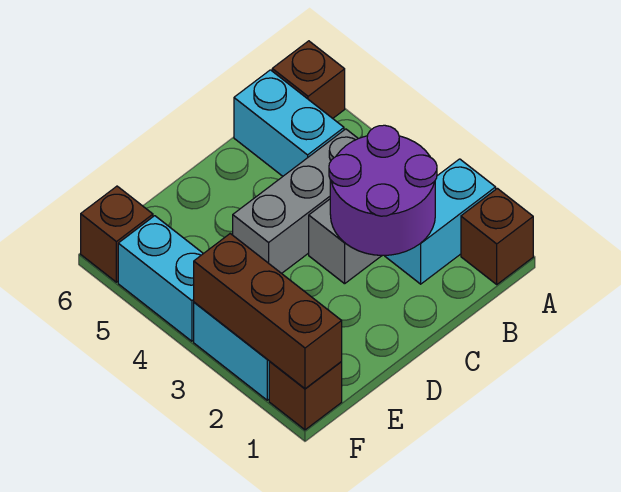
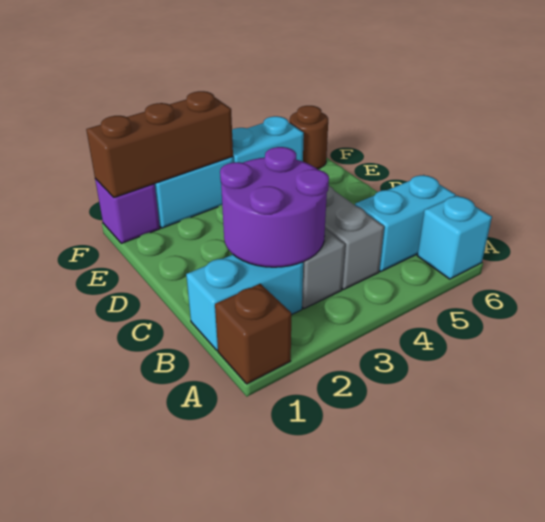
cyan brick A2:B2 level 1 -> cyan brick B1:B2 level 1
brown brick A6 level 1 -> cyan brick A6 level 1
brown brick F1 level 1 -> purple brick F1 level 1
brown brick F6 level 1 -> brown round brick F6 level 1

